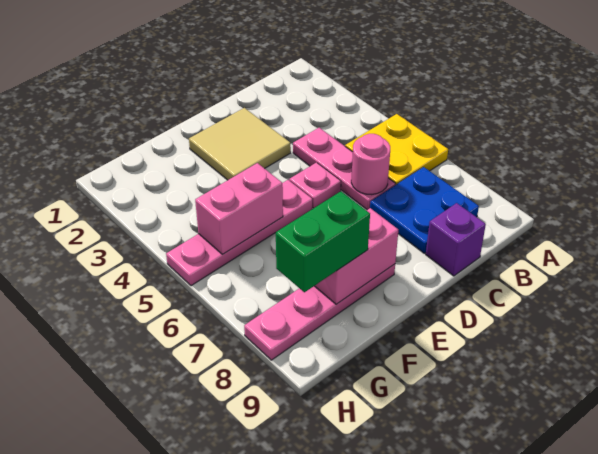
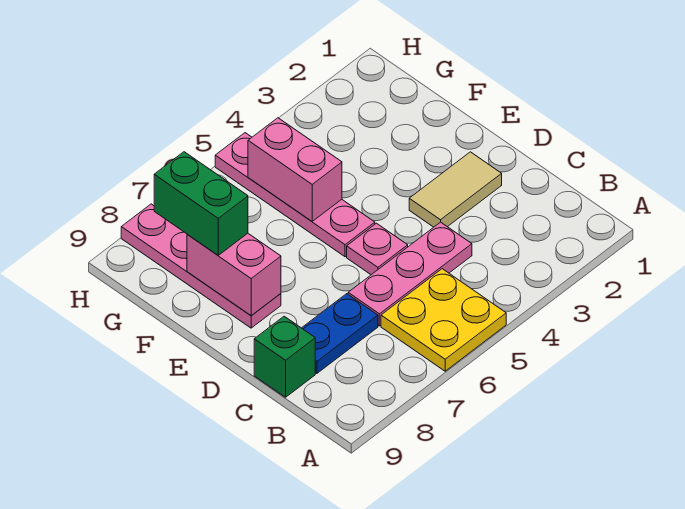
blue plate B7:C8 level 1 -> blue plate C7:C8 level 1
pink round brick C6 level 2 -> none
purple brick C9 level 1 -> green brick C9 level 1
tan tile D2:E3 level 1 -> tan tile D2:D3 level 1

